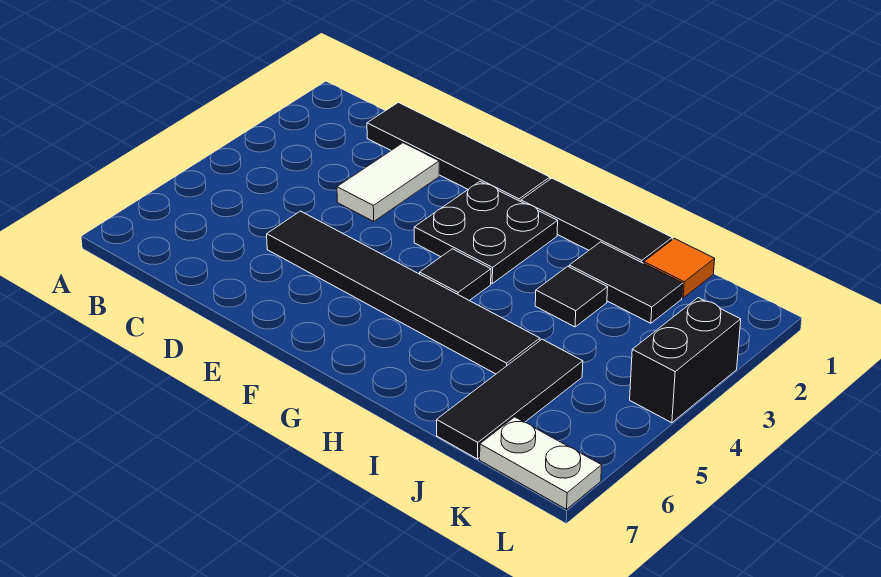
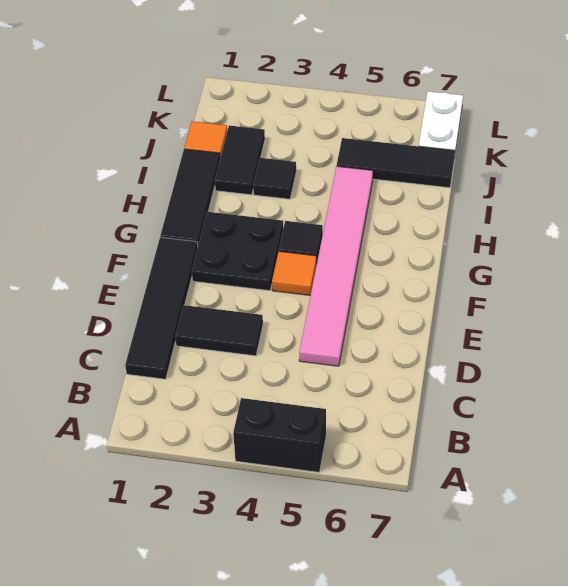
white tile D2:D3 level 1 -> black tile D2:D3 level 1
black tile D5:I5 level 1 -> pink tile D5:I5 level 1
none -> orange tile F4 level 1
black brick L3:L4 level 1 -> black brick A4:A5 level 1

